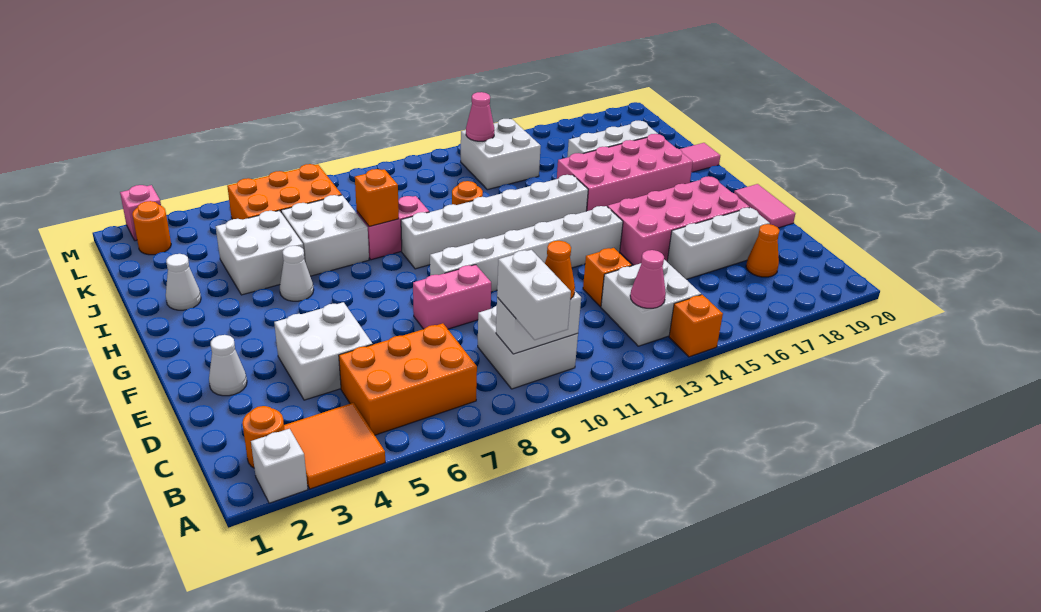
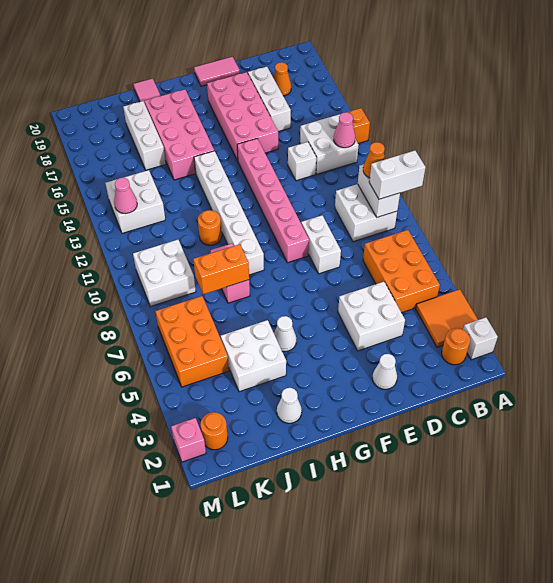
orange brick D13 level 1 -> white brick D13 level 1
pink brick E8:E9 level 1 -> white brick E8:E9 level 1
white brick F9:F14 level 1 -> pink brick F9:F14 level 1
white brick I6:J7 level 1 -> white brick K9:L10 level 1
orange brick I8 level 2 -> orange brick I8:J8 level 2

